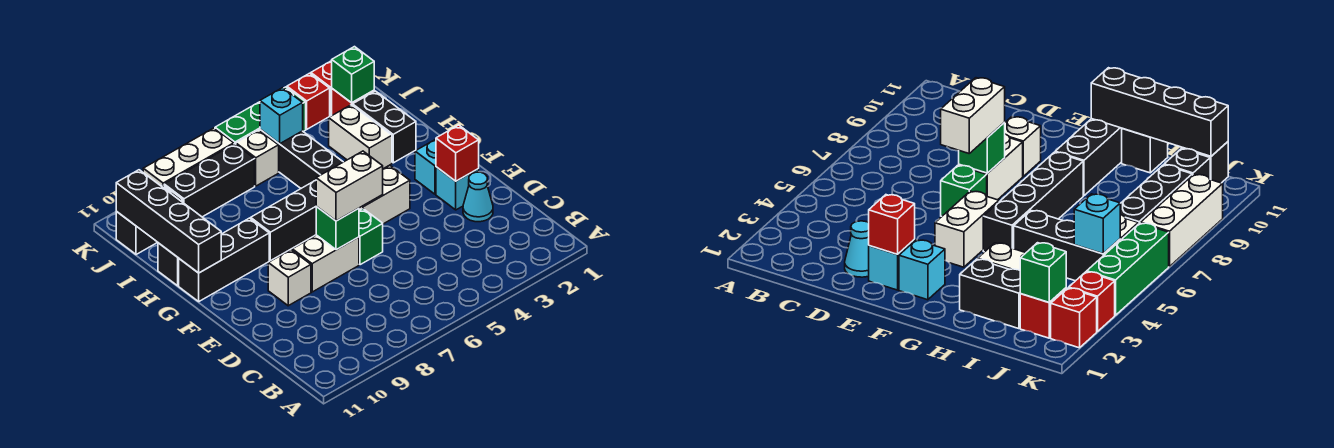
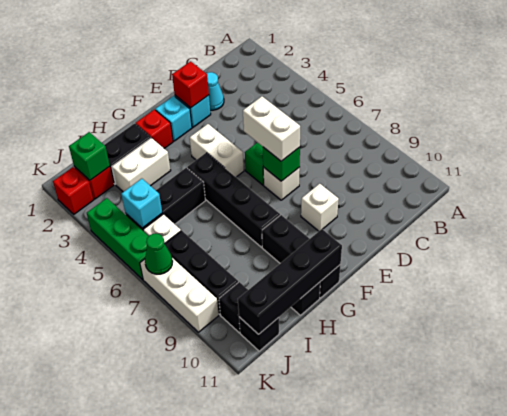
white brick E7:E8 level 1 -> white brick E7 level 1
red brick K3 level 1 -> red brick G2 level 1
none -> green cone K7 level 2

